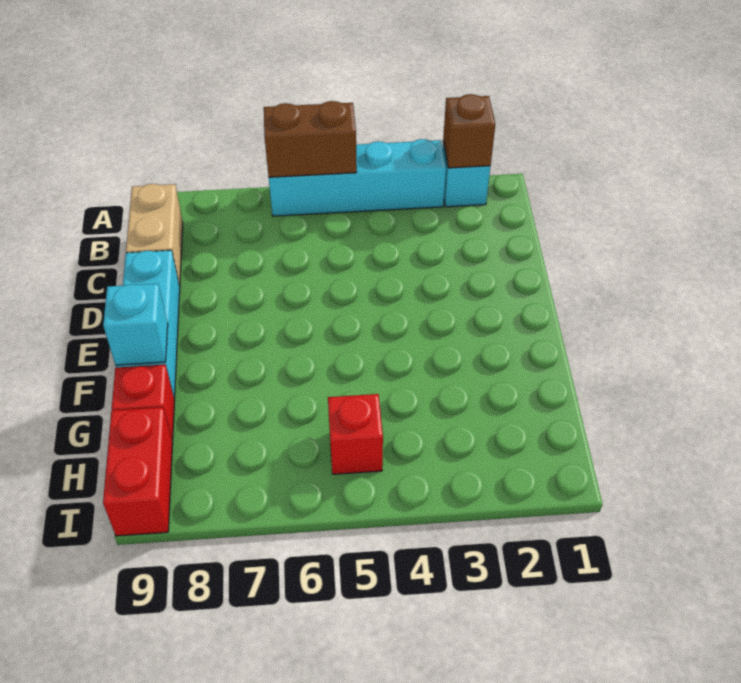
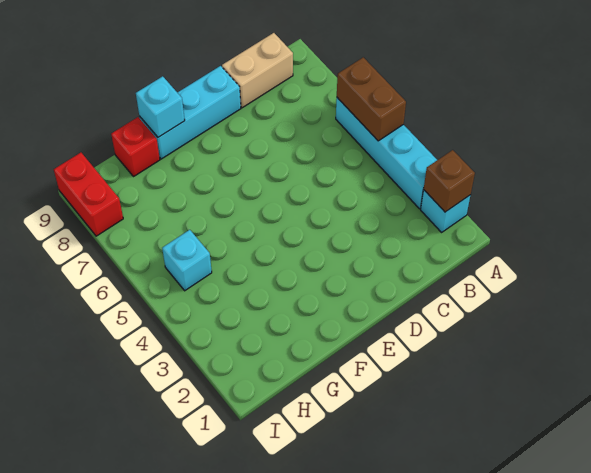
red brick H5 level 1 -> cyan brick H5 level 1
red brick H9:I9 level 1 -> red brick I8:I9 level 1

